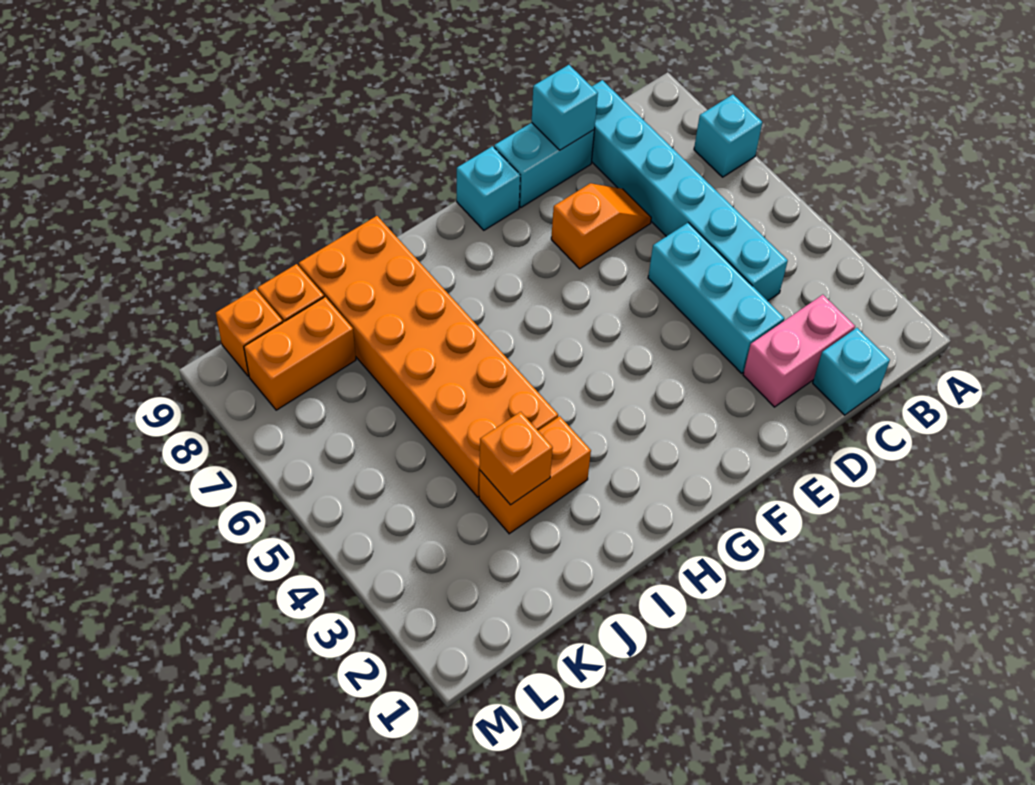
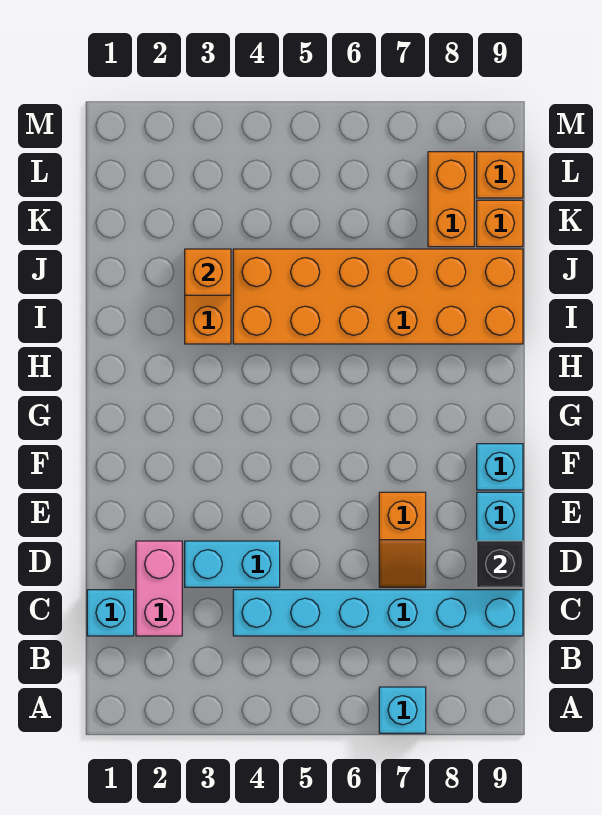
cyan brick D3:D5 level 1 -> cyan brick D3:D4 level 1
cyan brick D9 level 2 -> black brick D9 level 2

